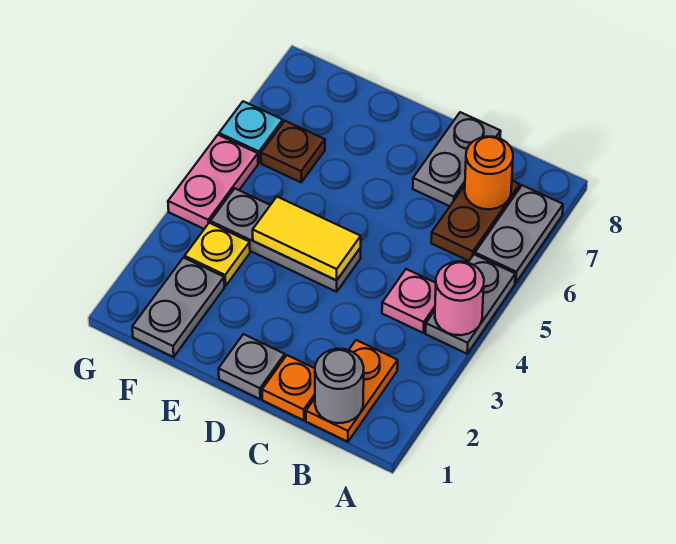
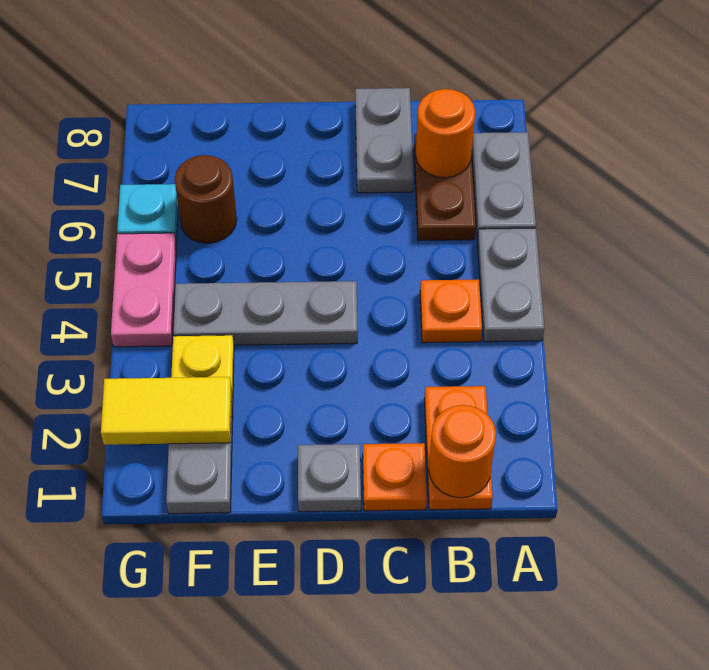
pink round brick A4 level 2 -> none
grey round brick B1 level 2 -> orange round brick B1 level 2
pink plate B4 level 1 -> orange plate B4 level 1
yellow tile D4:E4 level 2 -> yellow tile F2:G2 level 2
brown plate F6 level 1 -> brown round brick F6 level 1

